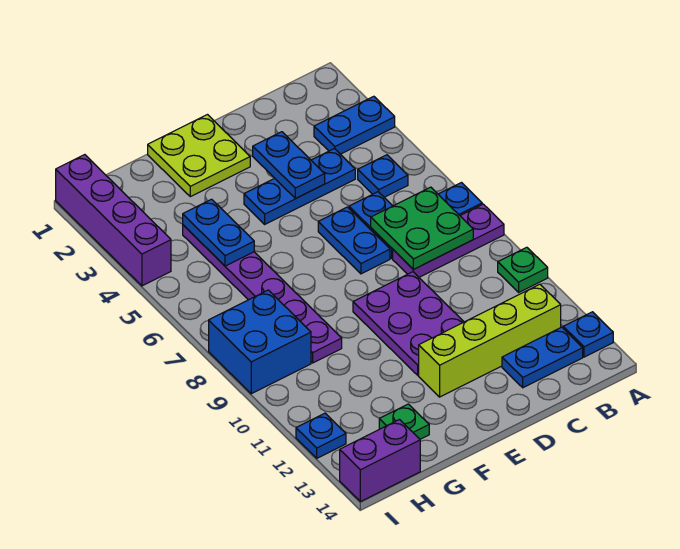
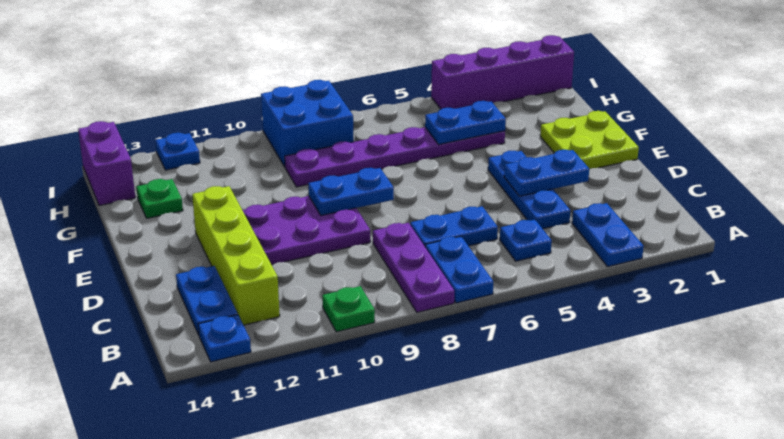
green plate B7:C8 level 2 -> none
blue plate D6:D7 level 1 -> blue plate E8:E9 level 2

